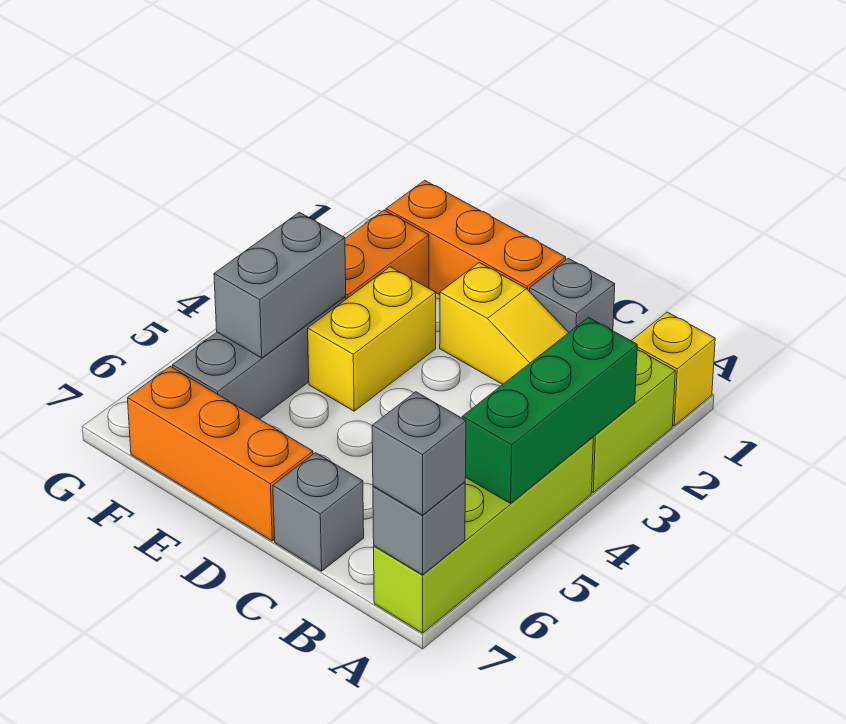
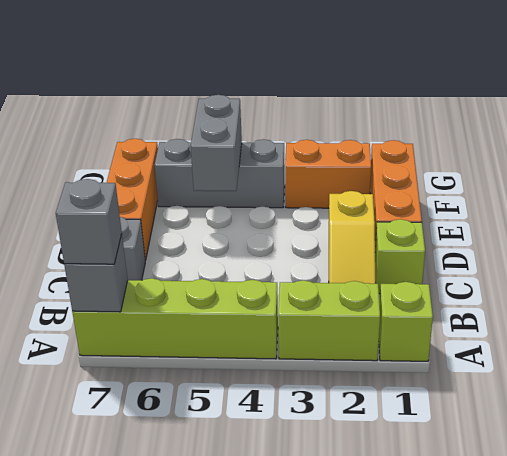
yellow brick A1 level 1 -> lime brick A1 level 1
green brick A3:A5 level 2 -> none
grey brick C1 level 1 -> lime brick C1 level 1
yellow brick E3:E4 level 1 -> none
grey brick F4:F5 level 2 -> grey brick E5:F5 level 2

